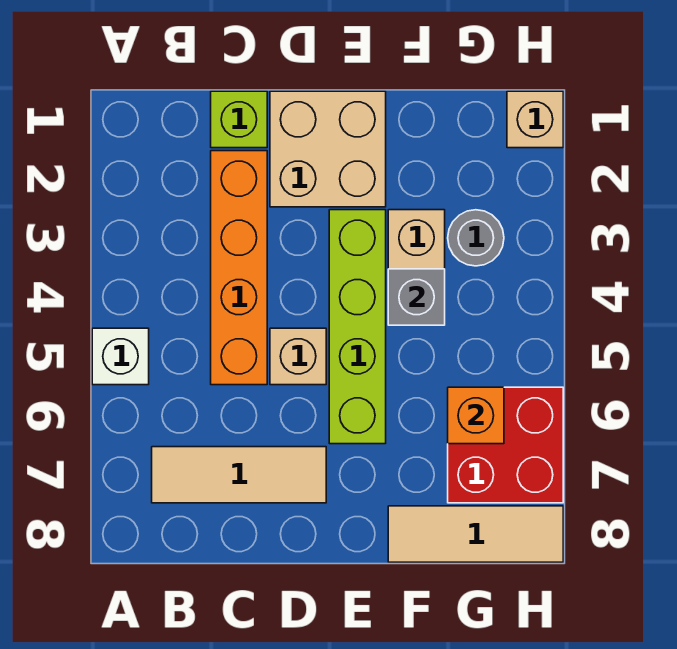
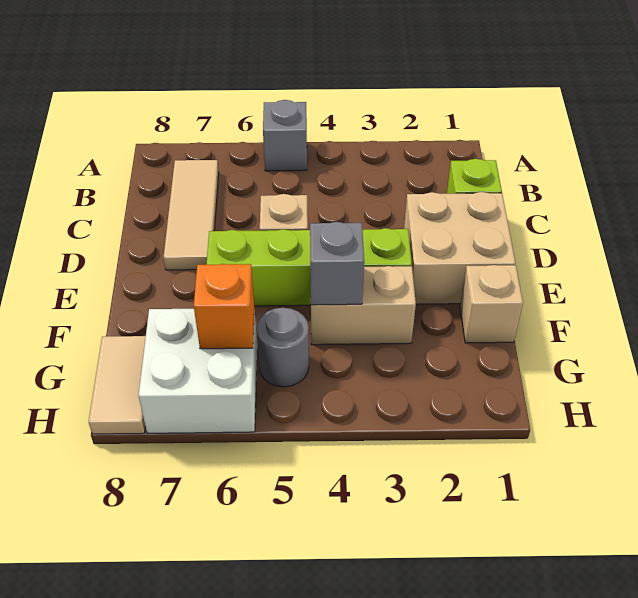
white brick A5 level 1 -> grey brick A5 level 1
orange brick C2:C5 level 1 -> none
tan tile F8:H8 level 1 -> tan tile G8:H8 level 1
grey round brick G3 level 1 -> grey round brick G5 level 1
red brick G6:H7 level 1 -> white brick G6:H7 level 1
tan brick H1 level 1 -> tan brick F1 level 1

